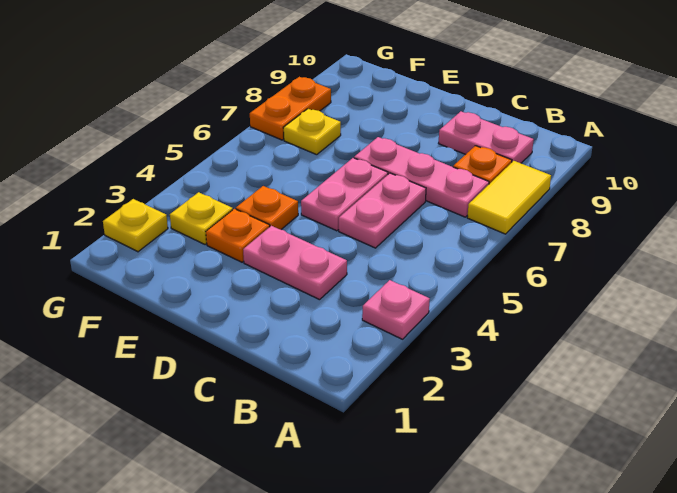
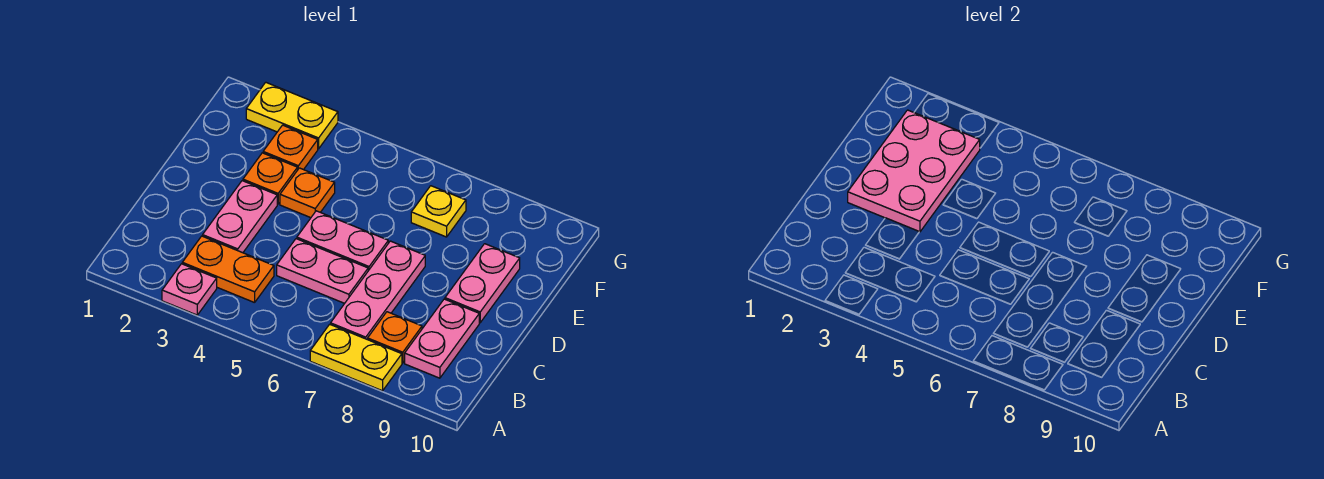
yellow tile A7:A8 level 1 -> yellow plate A7:A8 level 1
none -> pink plate D2:F3 level 2
none -> pink plate D9:E9 level 1
yellow plate F3 level 1 -> orange plate F3 level 1
yellow plate G2 level 1 -> yellow plate G2:G3 level 1
orange plate G7:G8 level 1 -> orange plate B3:B4 level 1

